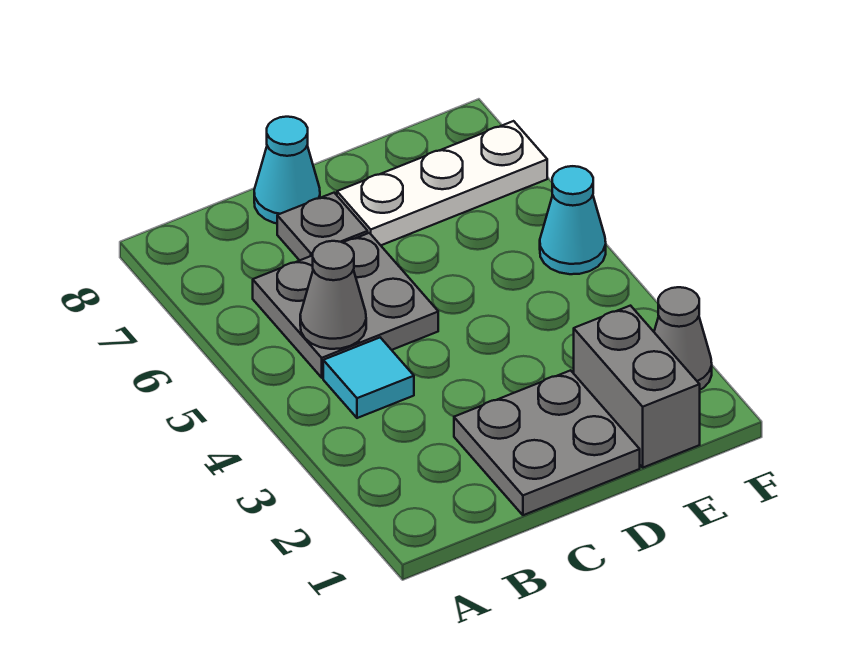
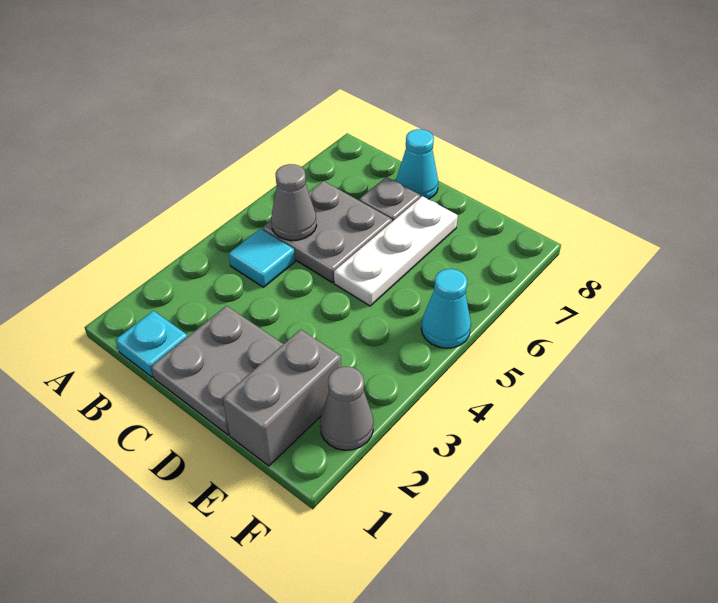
none -> cyan plate B1 level 1
white plate D7:F7 level 1 -> white plate D5:D7 level 1

